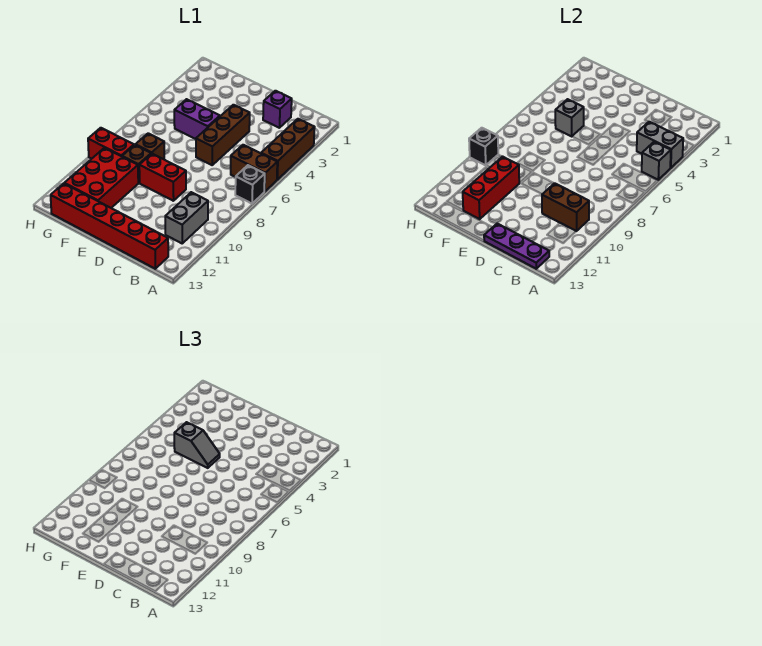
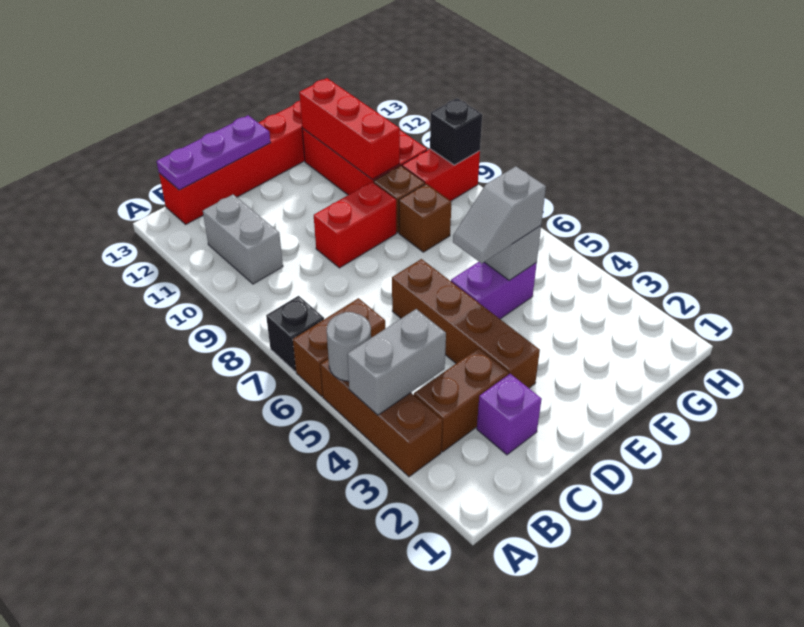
grey brick A5 level 2 -> grey round brick A5 level 2
brown brick B10:C10 level 2 -> brown brick B3:C3 level 1
brown brick D4:D6 level 1 -> brown brick D3:D6 level 1

